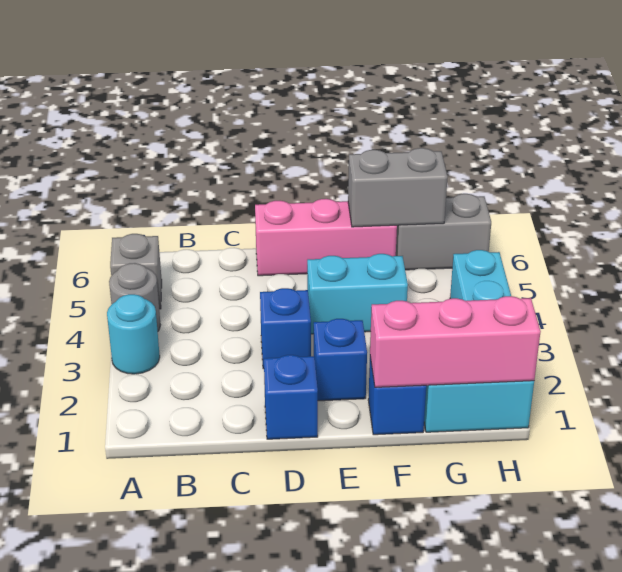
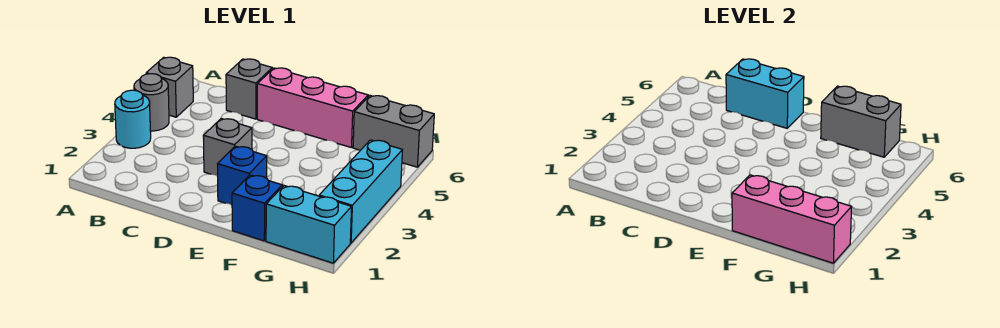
none -> grey brick C6 level 1
blue brick D1 level 1 -> none
blue brick D3 level 1 -> grey brick D3 level 1
cyan brick E4:F4 level 1 -> cyan brick C6:D6 level 2

